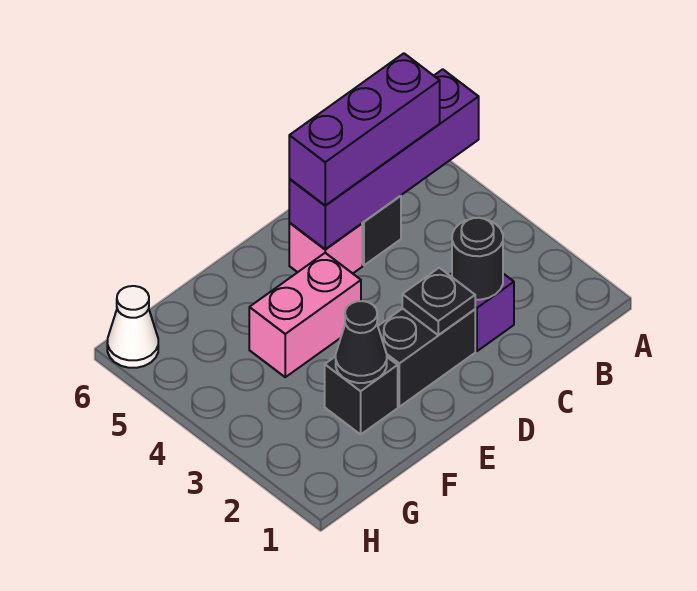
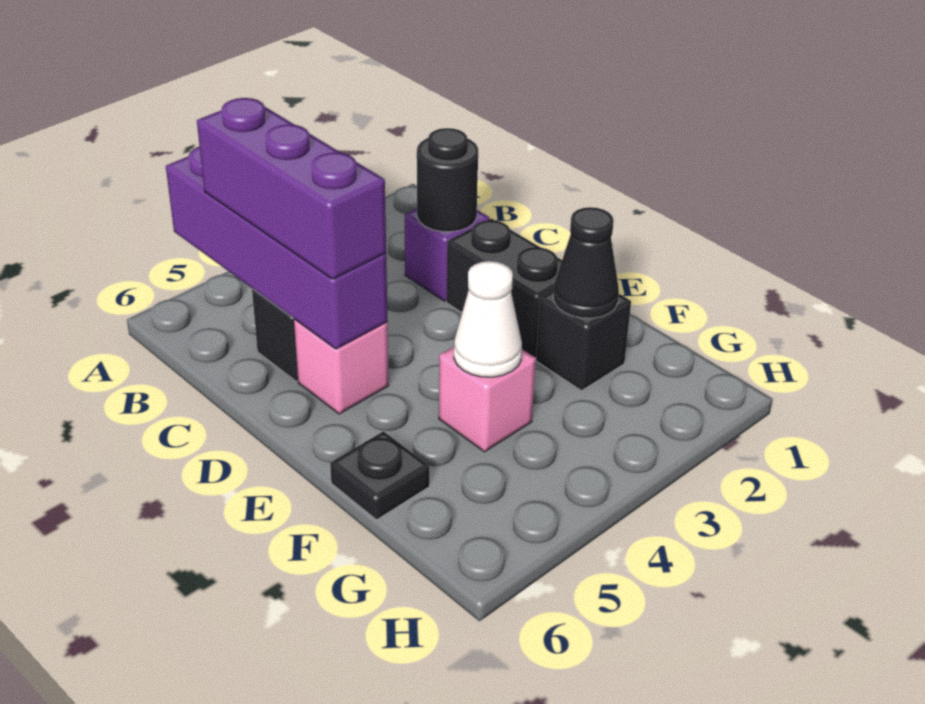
black plate D2 level 2 -> black plate F6 level 1
pink brick E4:F4 level 1 -> pink brick F4 level 1
white cone H6 level 1 -> white cone F4 level 2

